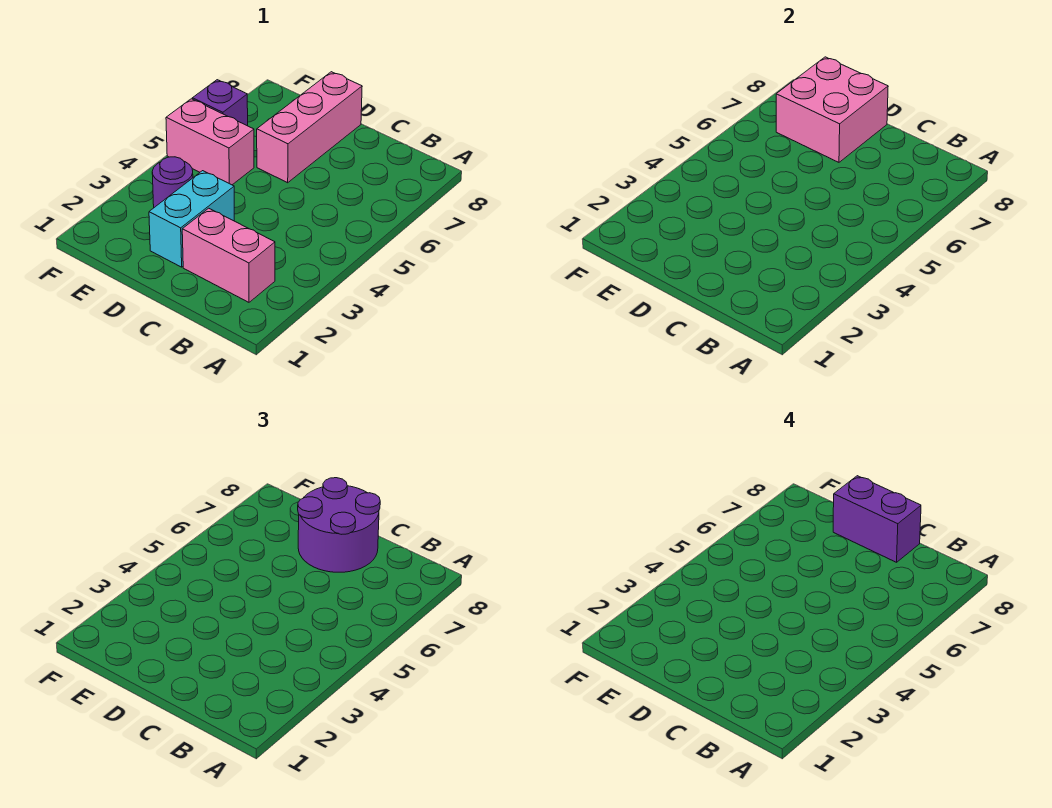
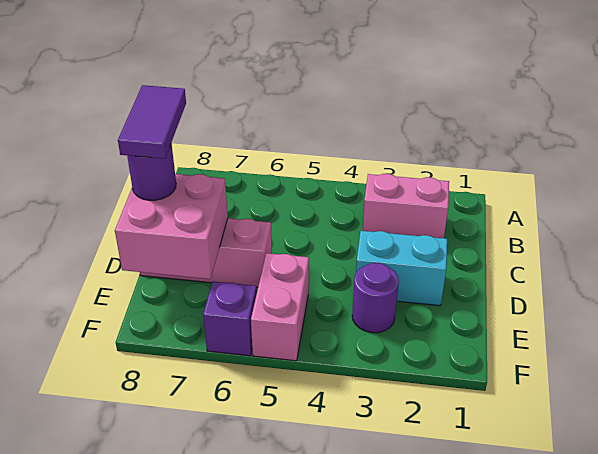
pink brick B2:C2 level 1 -> pink brick B2:B3 level 1
purple round brick C7:D8 level 3 -> purple round brick D8 level 3
purple brick C8:D8 level 4 -> purple tile C8:D8 level 4

